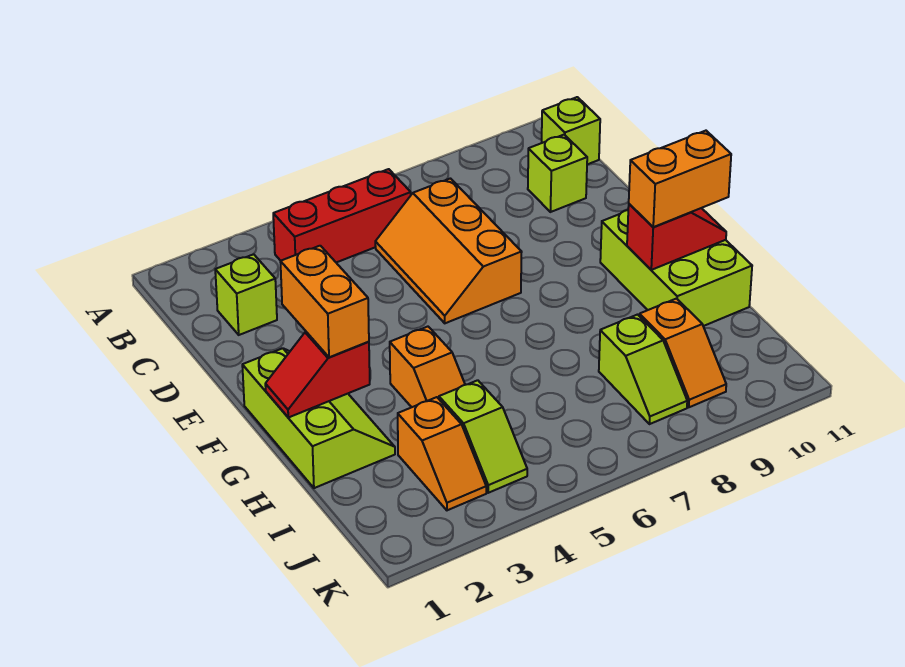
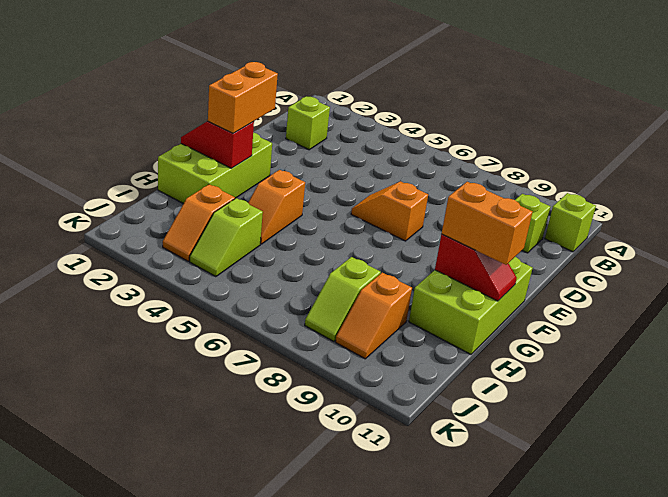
red brick B4:B6 level 1 -> none
orange slope C6:E7 level 1 top 7 -> orange slope E6:E7 level 1 top 7
lime slope F1:H2 level 1 top 1 -> lime brick F1:H2 level 1

